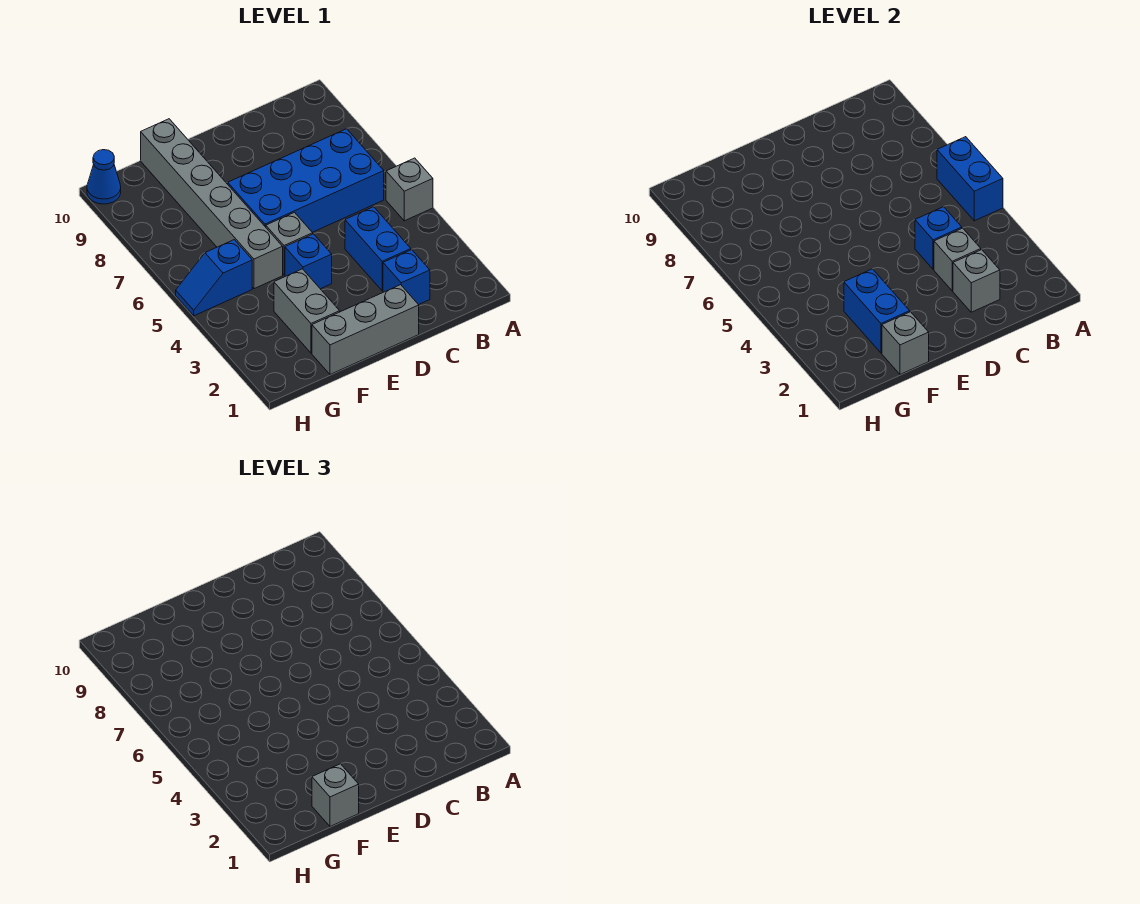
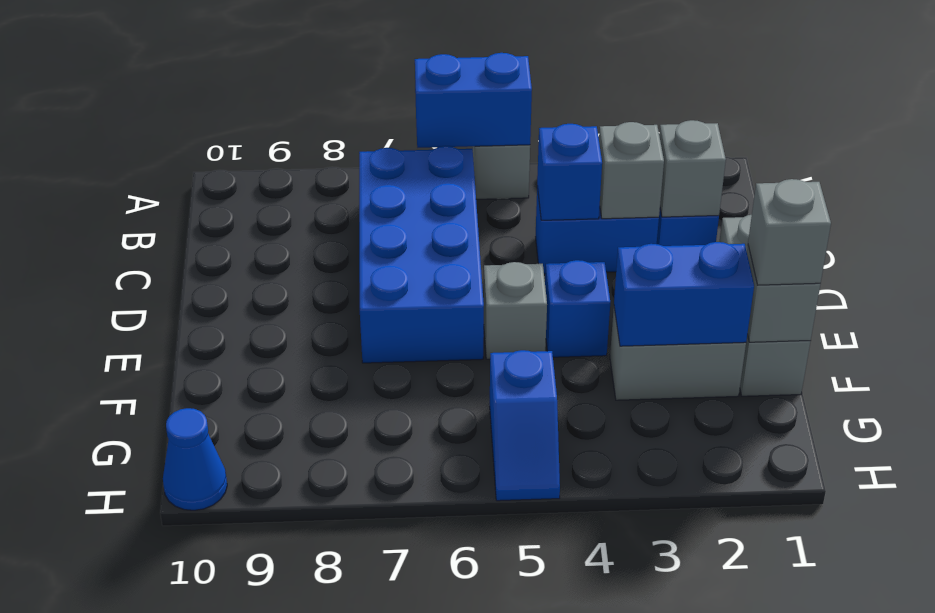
grey brick F5:F10 level 1 -> none

